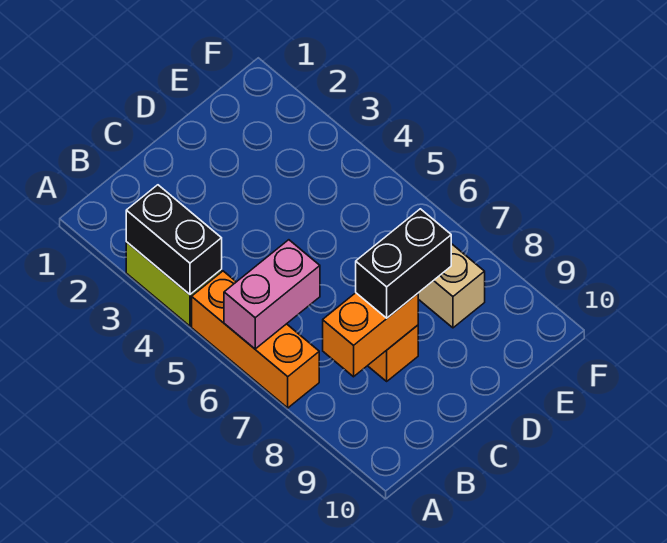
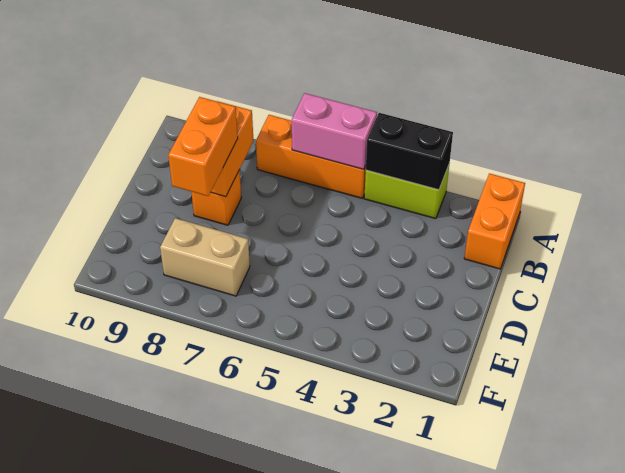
none -> orange brick A1:B1 level 1
pink brick A6:B6 level 2 -> pink brick A5:A6 level 2
black brick C8:D8 level 3 -> orange brick C8:D8 level 3

